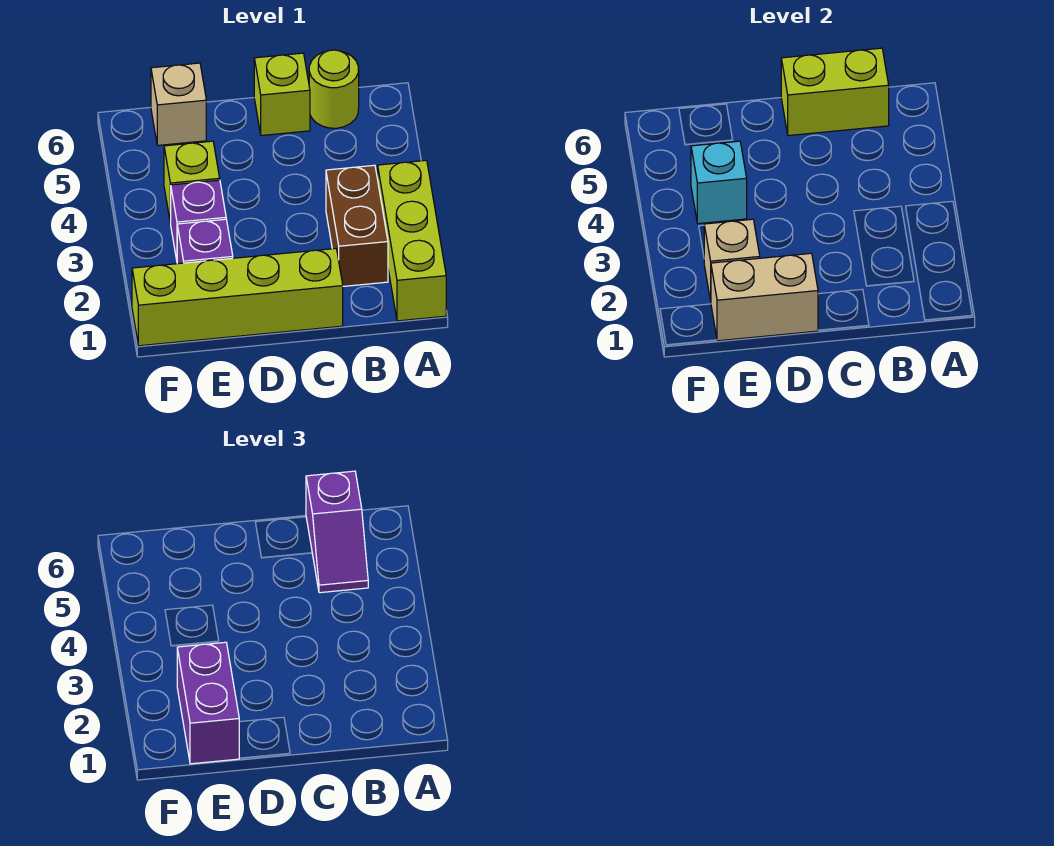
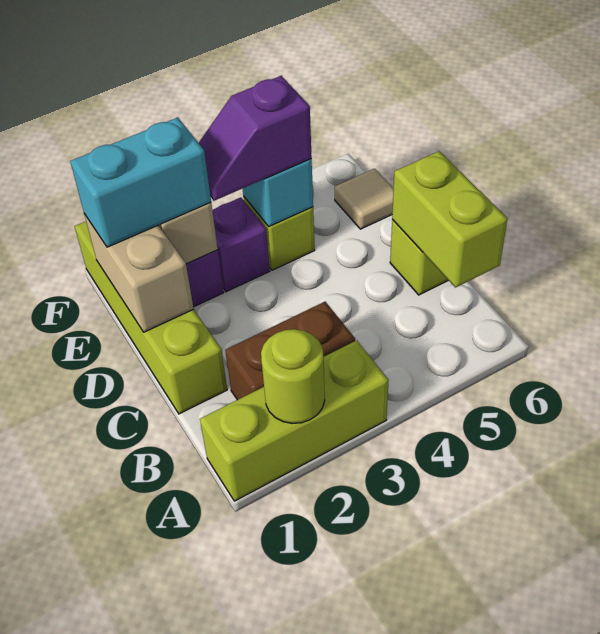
purple slope B5:B6 level 3 top 6 -> purple slope E3:E4 level 3 top 4
lime round brick B6 level 1 -> lime round brick A2 level 2
purple brick E1:E2 level 3 -> cyan brick E1:E2 level 3
tan brick E6 level 1 -> tan tile E6 level 1

